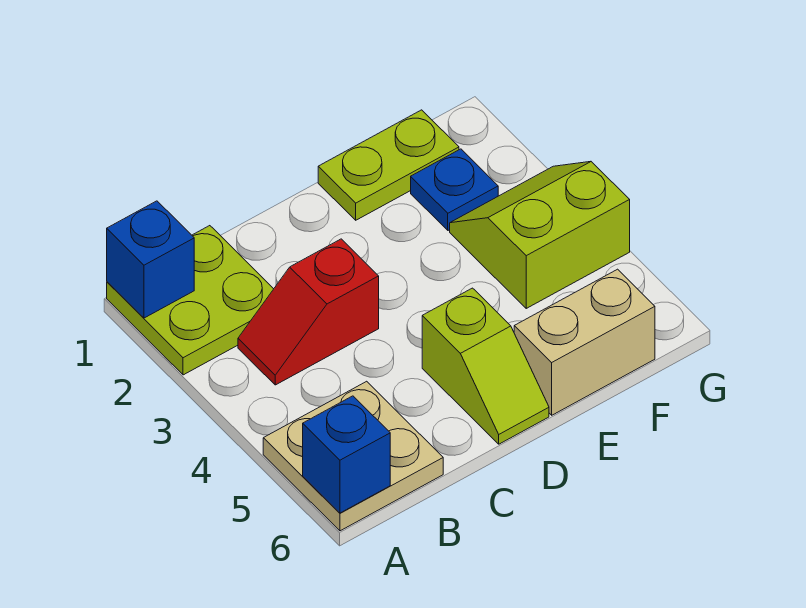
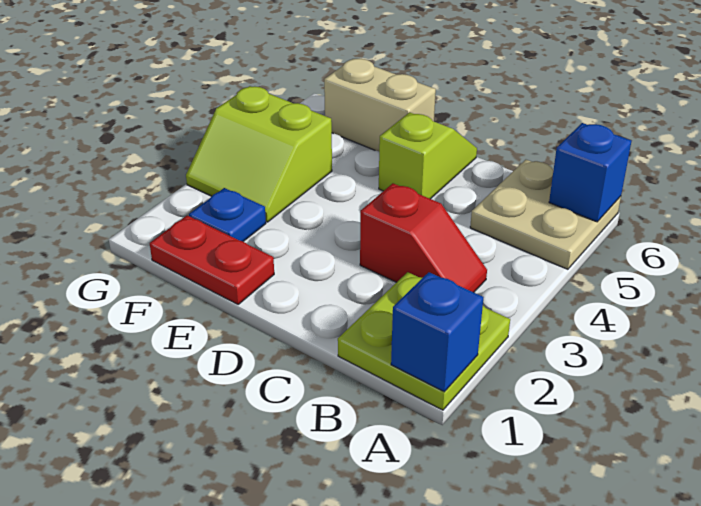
lime plate E1:F1 level 1 -> red plate E1:F1 level 1

